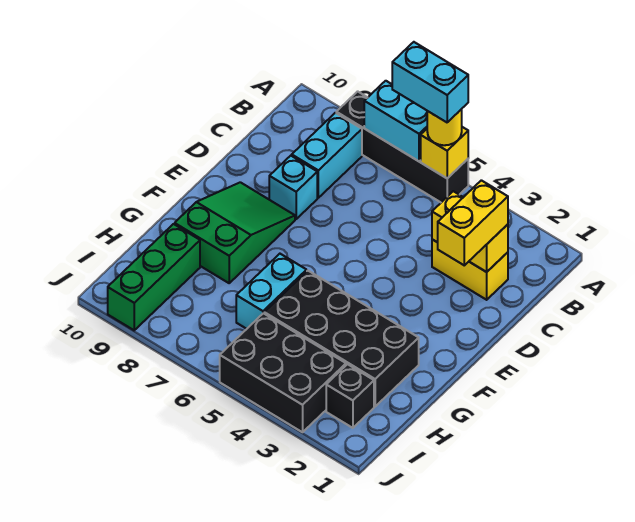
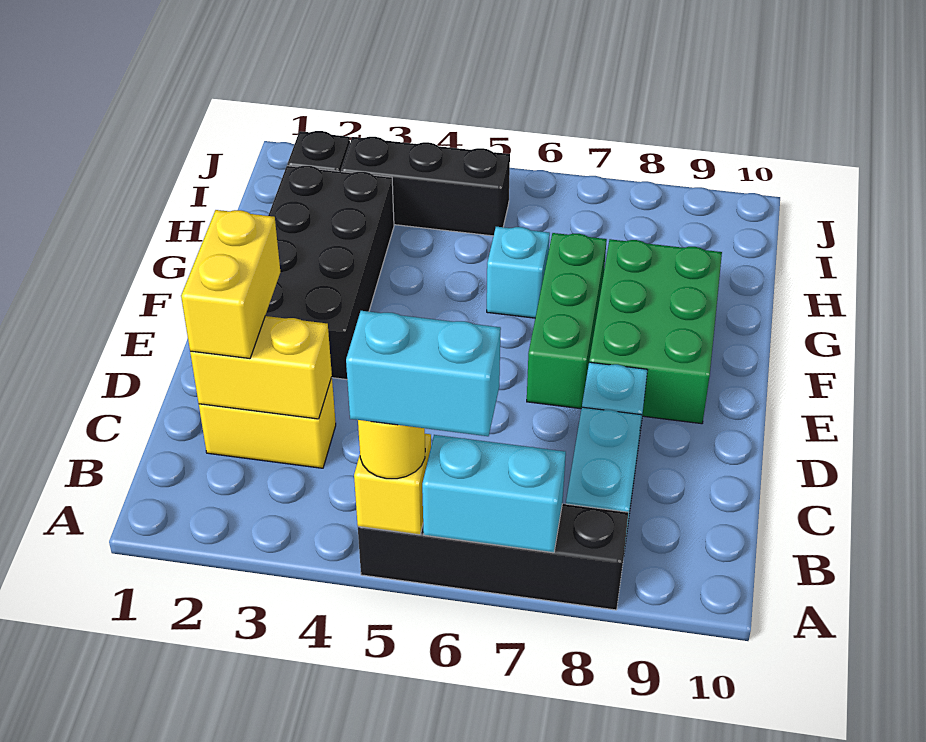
green slope E8:G9 level 1 top G -> green brick E8:G9 level 1
black brick G2:H5 level 1 -> black brick E2:H3 level 1
cyan brick G6:H6 level 1 -> cyan brick G6 level 1
green brick H9:J9 level 1 -> green brick E7:G7 level 1
black brick I3:J5 level 1 -> black brick I3:I5 level 1

